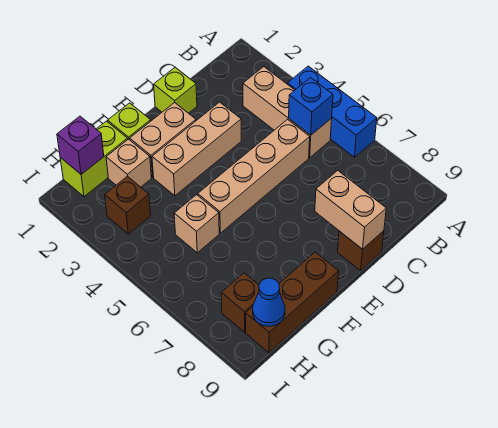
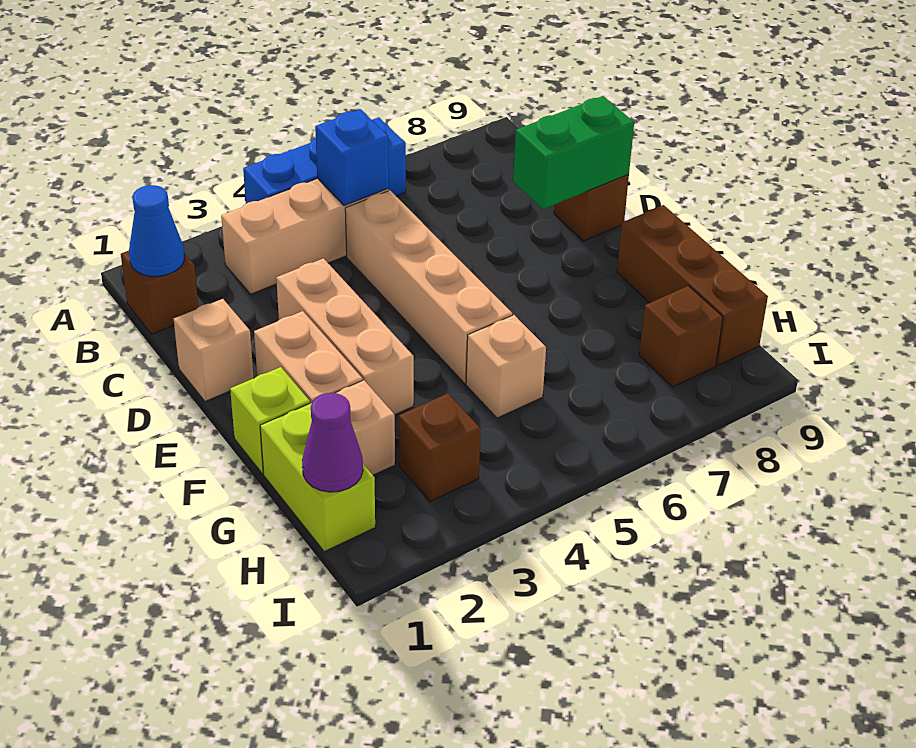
none -> brown brick B1 level 1
lime brick D1 level 1 -> tan brick D1 level 1
tan brick D8:D9 level 2 -> green brick D8:D9 level 2
purple brick H1 level 2 -> purple cone H1 level 2
blue cone H9 level 2 -> blue cone B1 level 2

